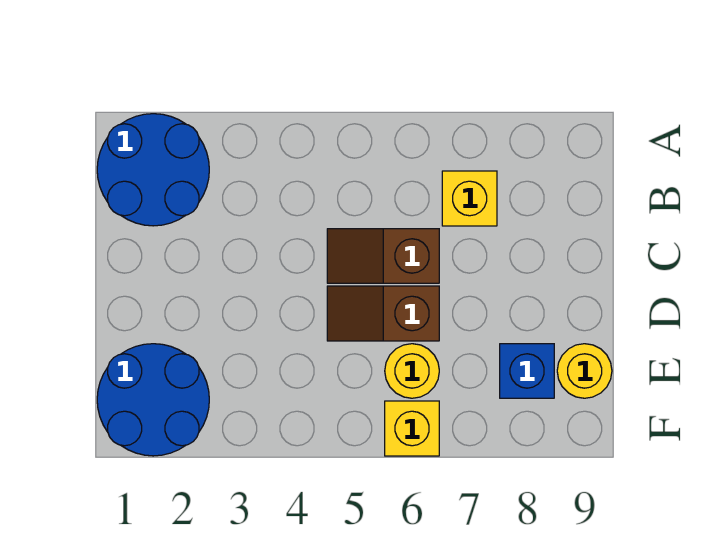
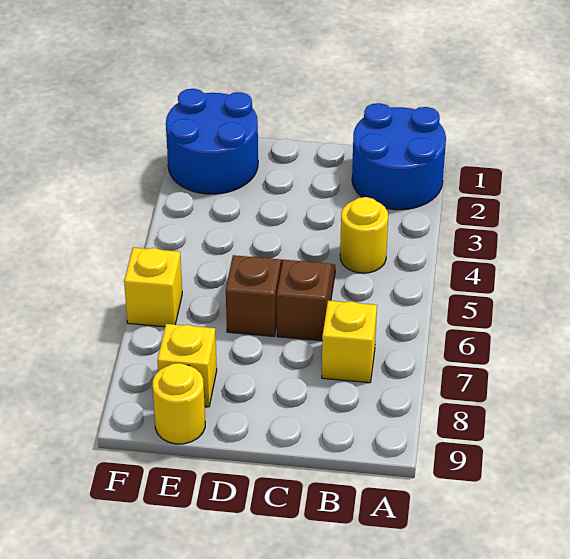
yellow round brick E6 level 1 -> yellow round brick B4 level 1
blue brick E8 level 1 -> yellow brick E8 level 1

